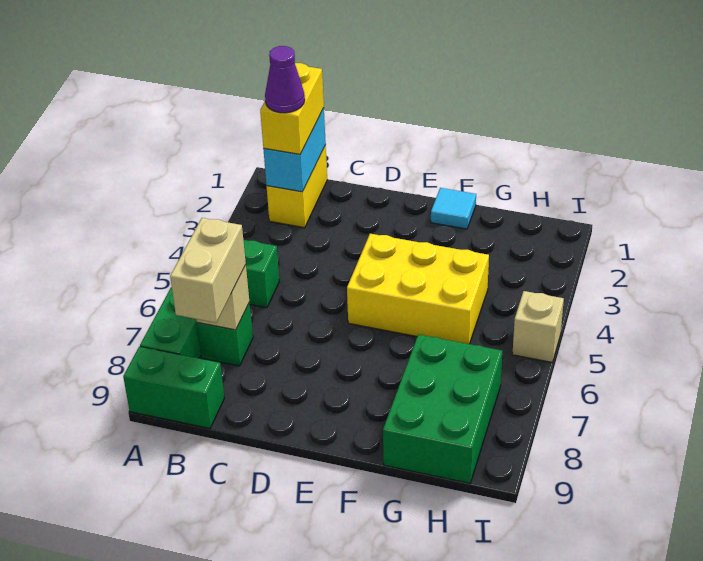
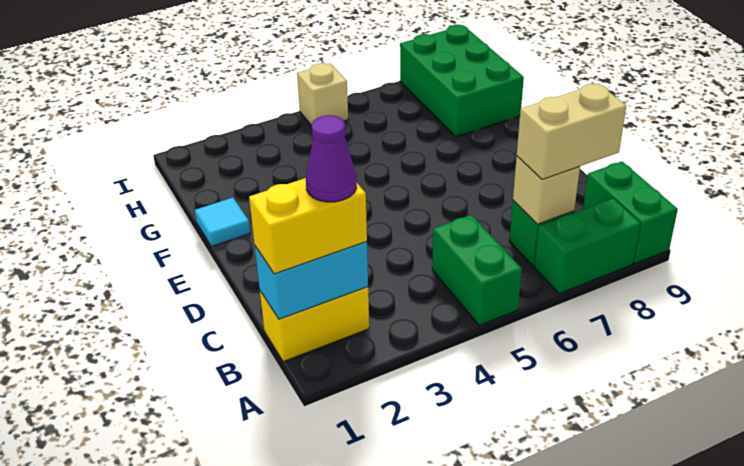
yellow brick E4:G5 level 1 -> none
green brick G7:H9 level 1 -> green brick G8:I9 level 1

